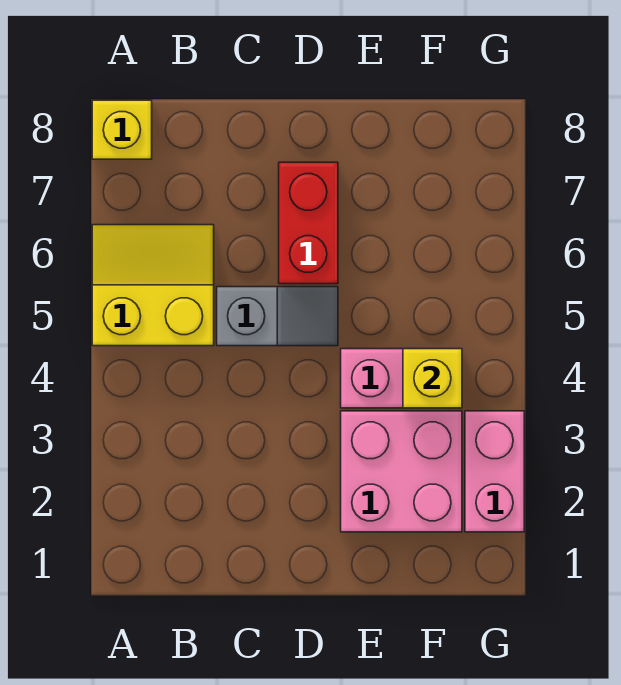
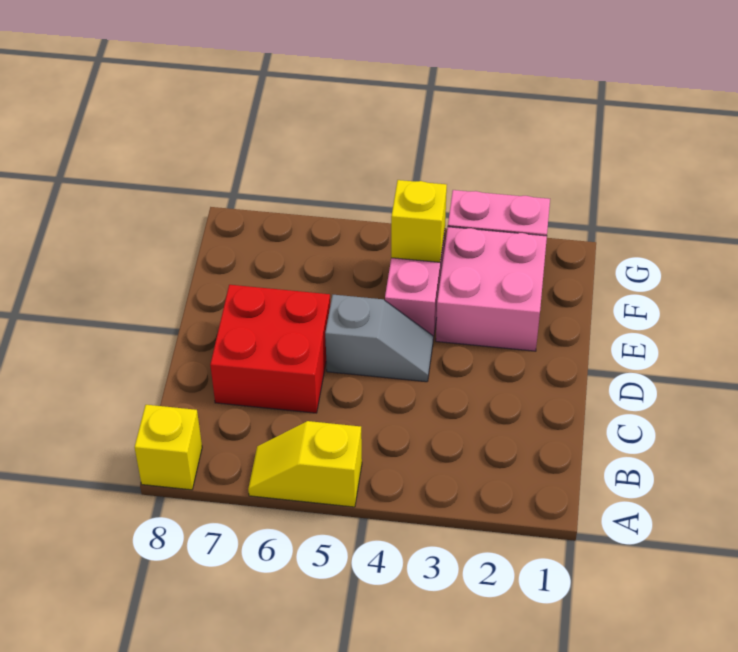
yellow slope A5:B6 level 1 top 5 -> yellow slope A5:A6 level 1 top 5
grey slope C5:D5 level 1 top C -> grey slope D4:D5 level 1 top 5
red brick D6:D7 level 1 -> red brick C6:D7 level 1

